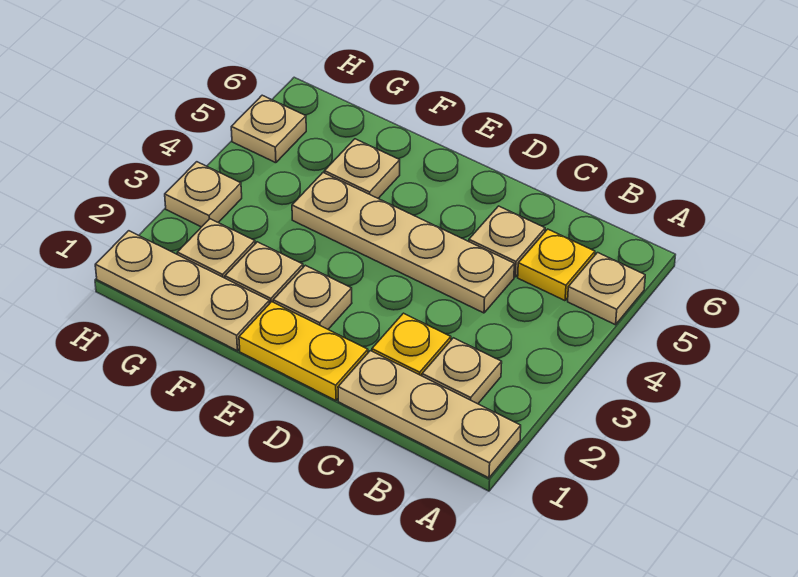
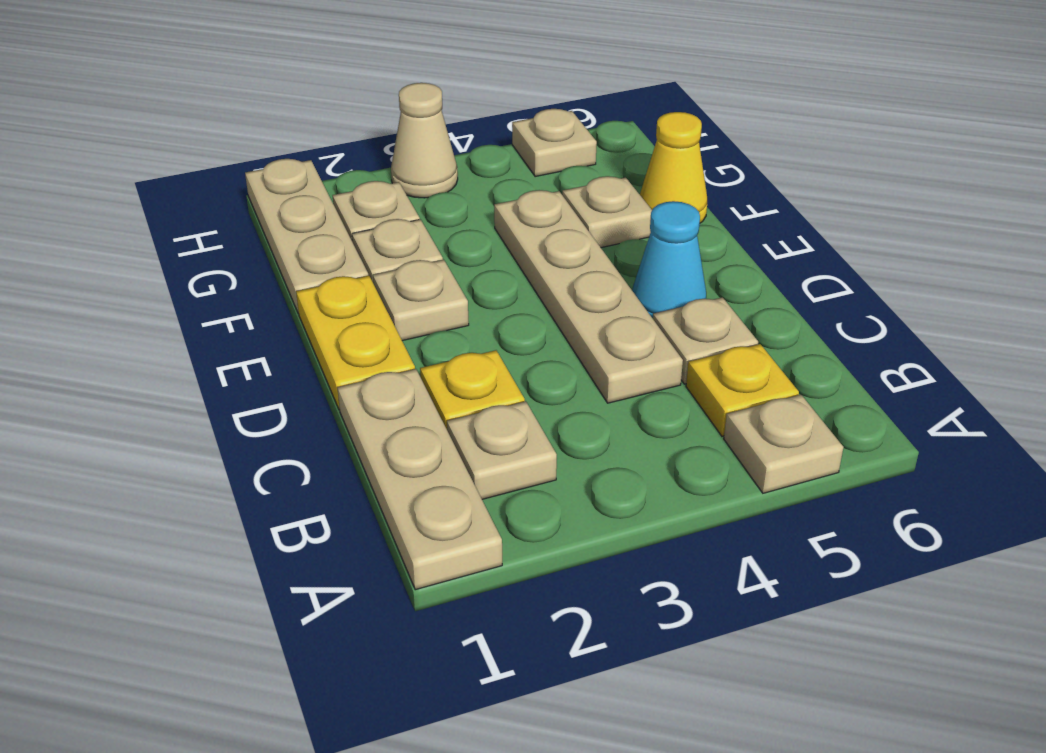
none -> cyan cone D5 level 1
none -> yellow cone F6 level 1
tan plate H3 level 1 -> tan cone H3 level 1

